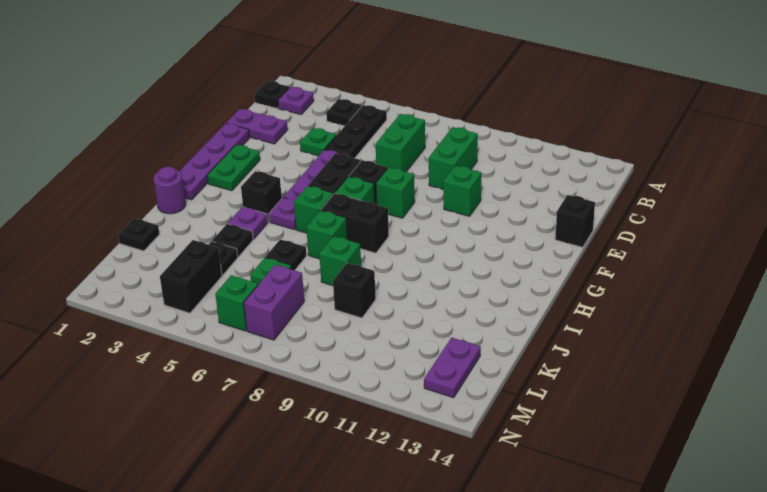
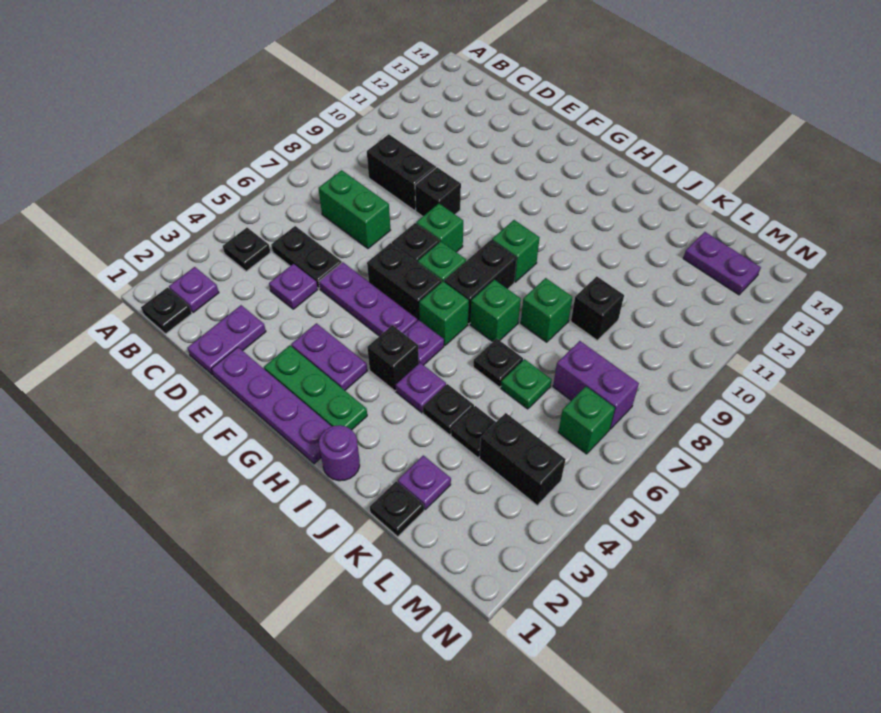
black plate B5:D5 level 1 -> black plate C5:D5 level 1
green brick C9:D9 level 1 -> black brick C9:D9 level 1
green plate D4 level 1 -> purple plate D4 level 1
green brick E10 level 1 -> green brick H9 level 1
black brick E14 level 1 -> black brick E9 level 1
green plate F2:G2 level 1 -> green plate F2:H2 level 1
none -> purple plate F3:G3 level 1
none -> purple plate K2 level 1

